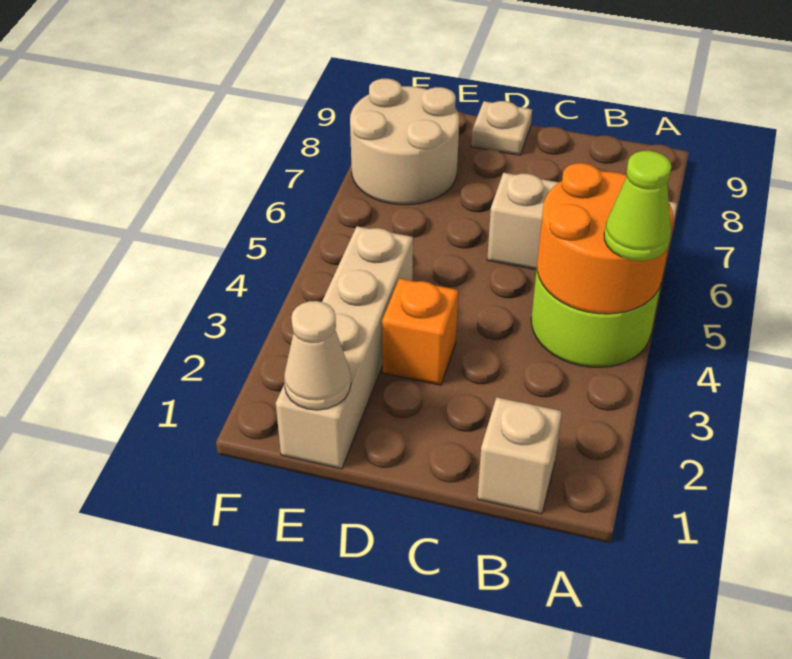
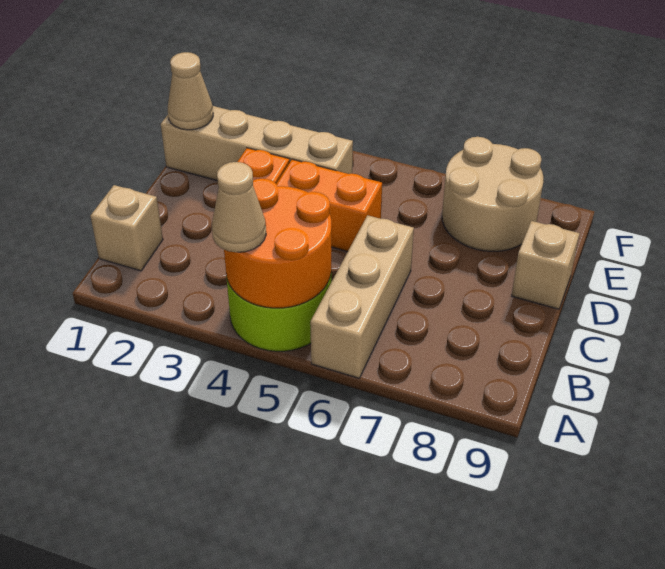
lime cone A4 level 3 -> tan cone A4 level 3
none -> orange brick D4:D5 level 1
tan plate D9 level 1 -> tan brick D9 level 1

